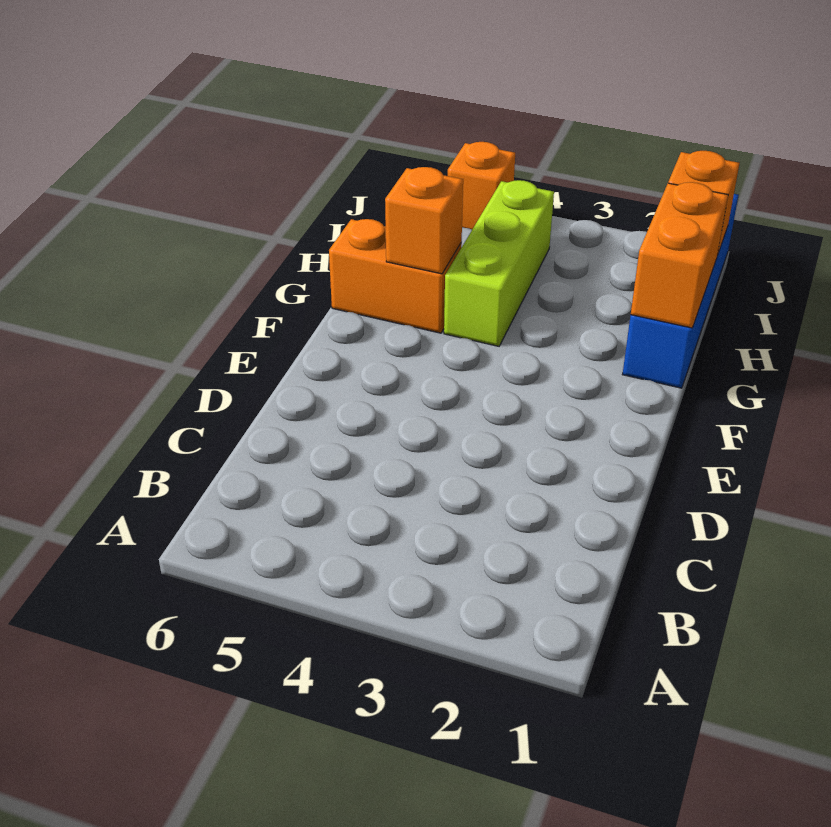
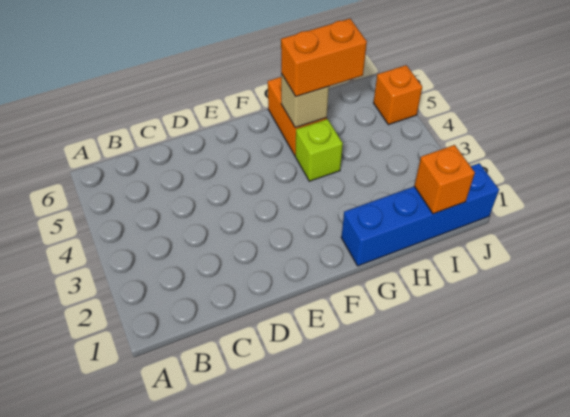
orange brick G1:H1 level 2 -> orange brick G5:H5 level 3
lime brick G4:I4 level 1 -> lime brick G4 level 1
orange brick G5 level 2 -> tan brick G5 level 2

